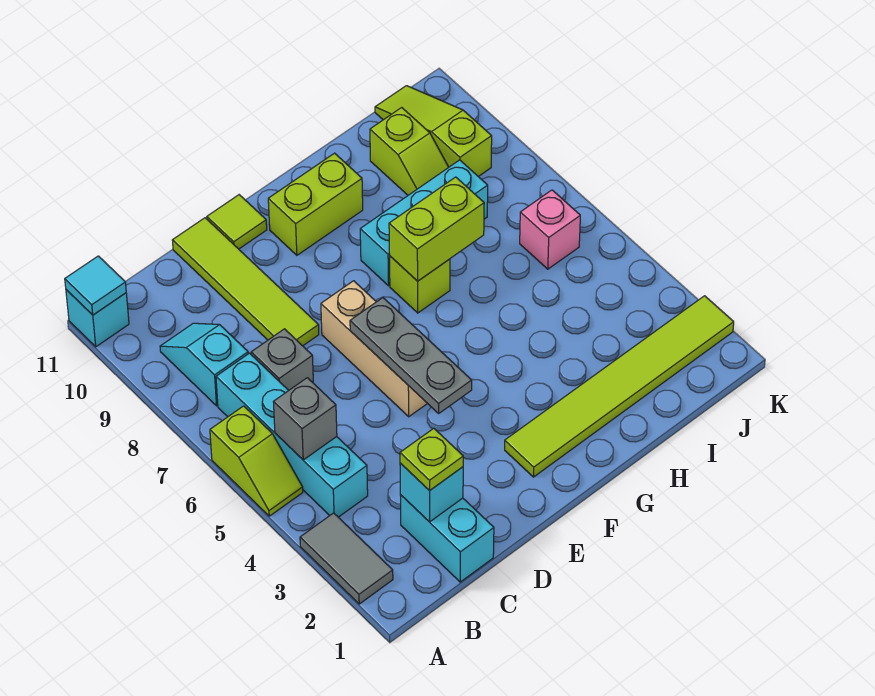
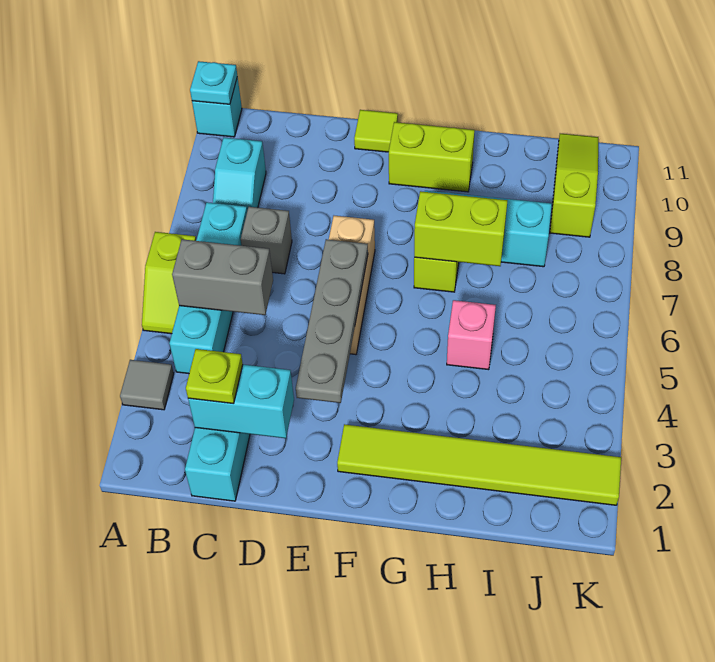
grey tile A2:A3 level 1 -> grey tile A3 level 1
cyan tile A11 level 2 -> cyan plate A11 level 2
grey brick B5 level 2 -> grey brick B5:C5 level 2
cyan slope B8:B9 level 1 top 8 -> cyan slope B8:B9 level 1 top 9
cyan brick C2 level 2 -> cyan brick C2:D2 level 2
lime tile D8:D11 level 1 -> none
grey plate E4:E6 level 2 -> grey plate E3:E6 level 2
lime slope I9:I10 level 1 top 10 -> none
pink brick J6 level 1 -> pink brick H5 level 1

